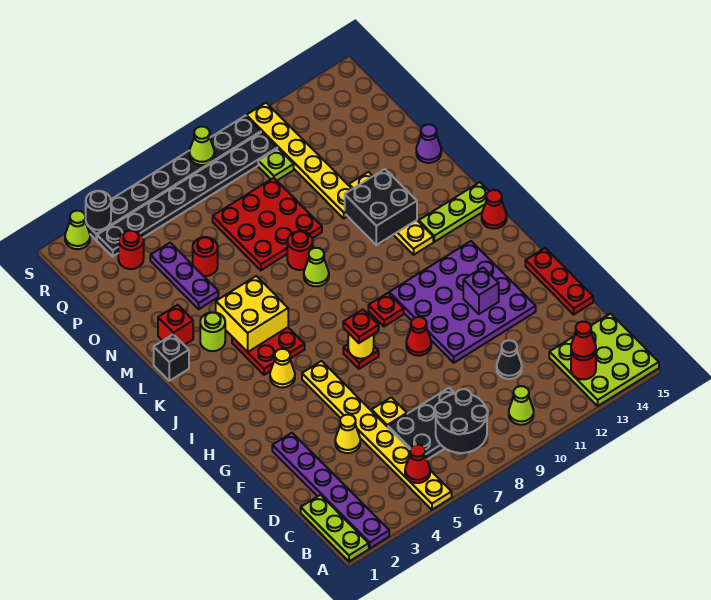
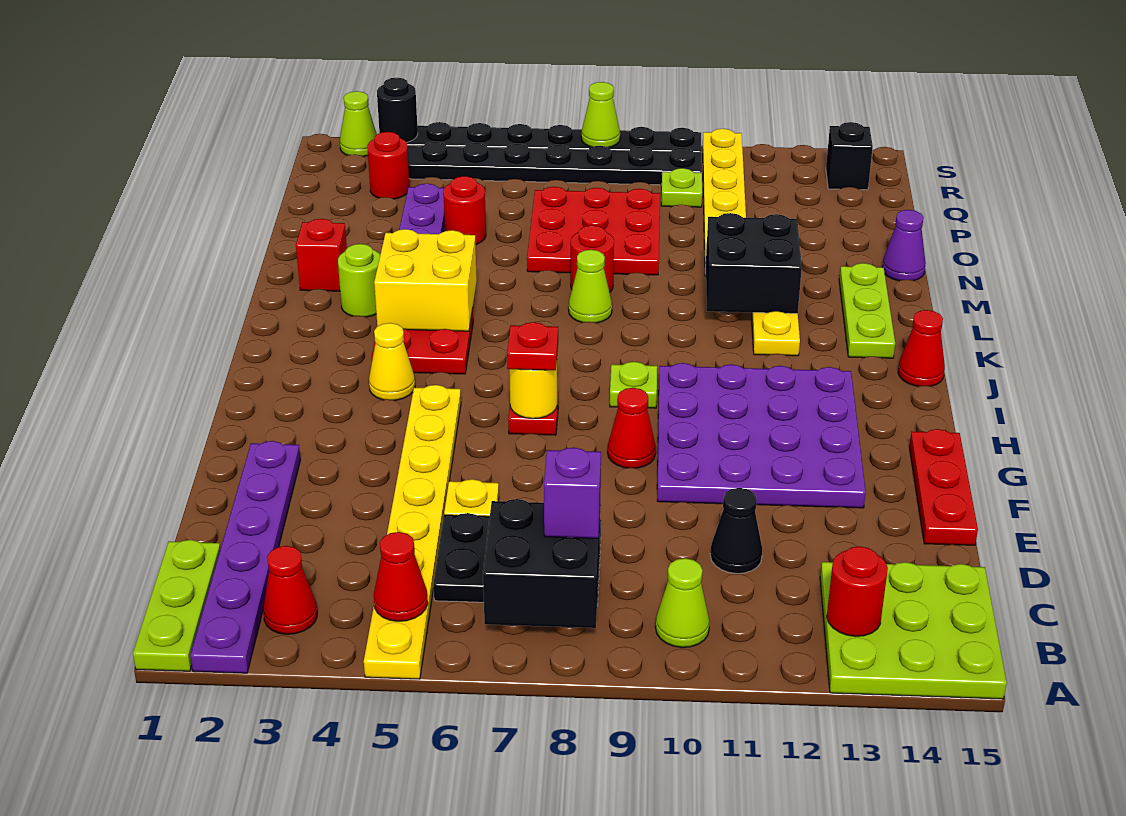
black round brick B7:C8 level 2 -> black brick B7:C8 level 2
red cone B13 level 3 -> red cone B3 level 1
yellow cone E4 level 1 -> none
purple brick G12 level 2 -> purple brick C8 level 3
red plate I9 level 1 -> lime plate I9 level 1
lime plate K13:K15 level 1 -> lime plate K14:M14 level 1
black brick L1 level 1 -> black brick R14 level 1

